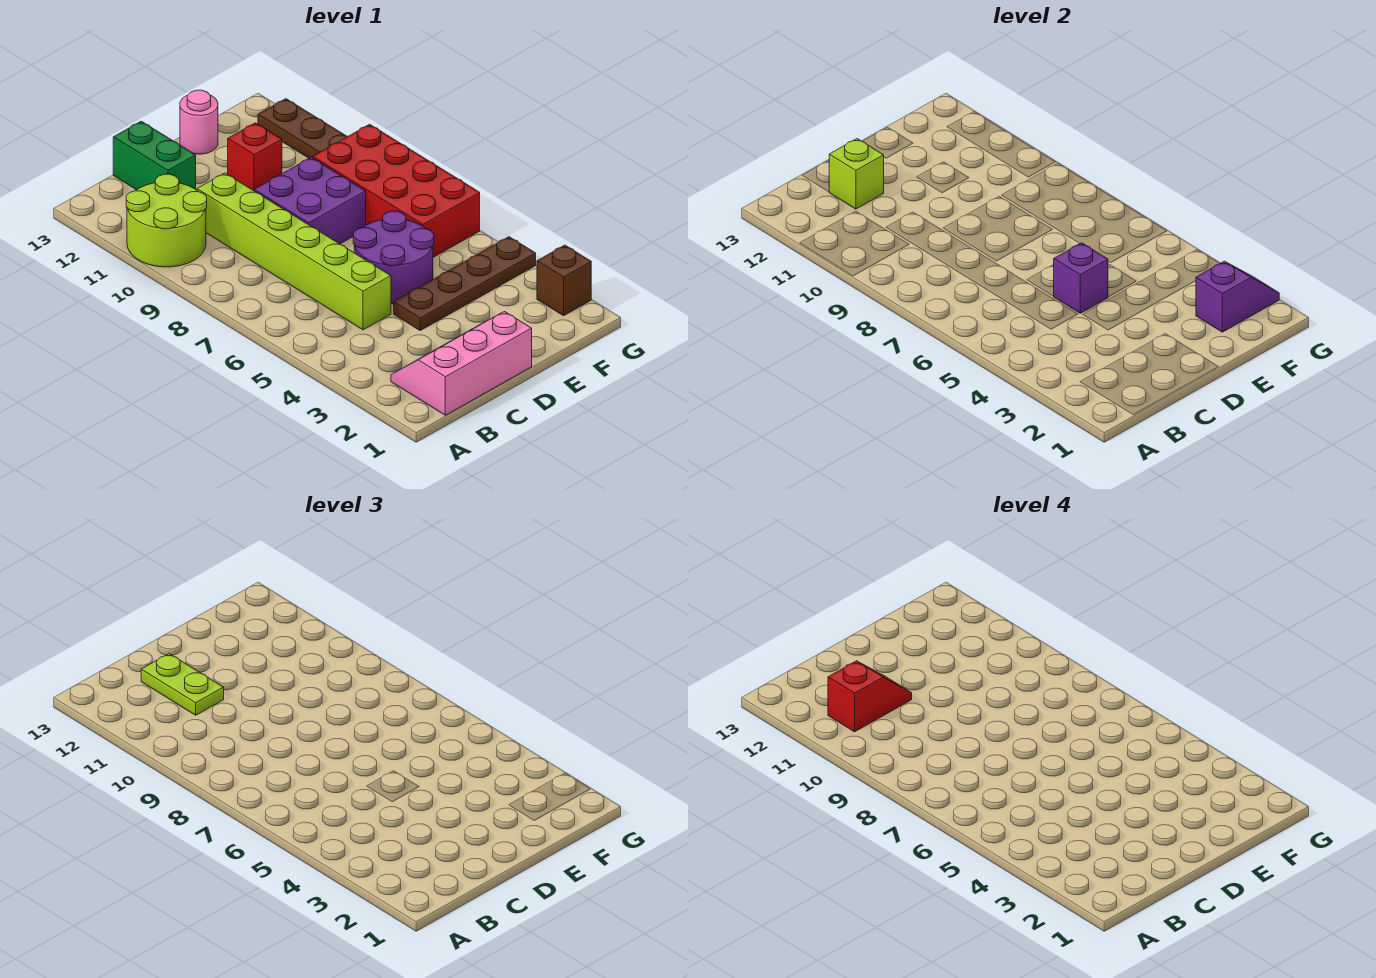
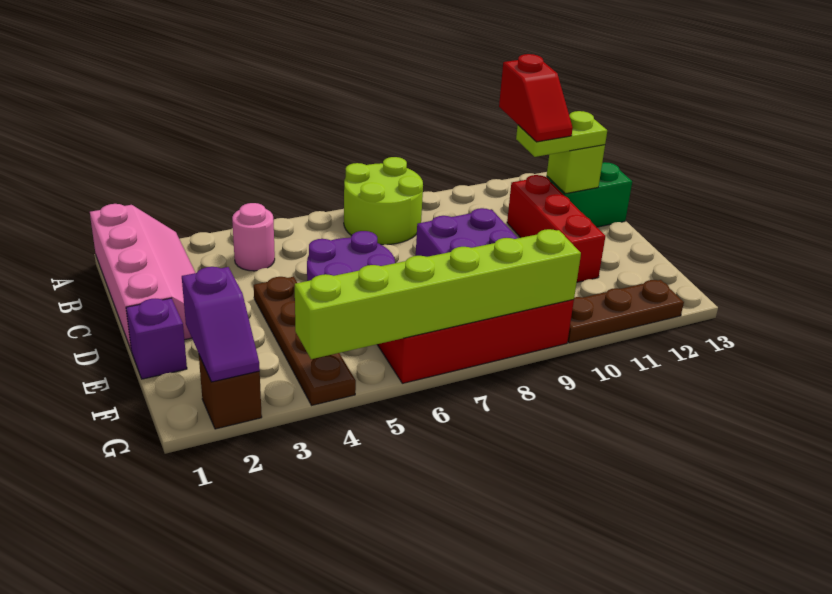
lime round brick A10:B11 level 1 -> lime round brick A7:B8 level 1
pink slope B1:D2 level 1 top 1 -> pink slope A1:D2 level 1 top 1
lime brick C5:C10 level 1 -> lime brick G4:G9 level 2
purple brick D5 level 2 -> purple brick E1 level 1
red brick E11 level 1 -> red brick C11:E11 level 1
pink round brick E13 level 1 -> pink round brick B4 level 1

